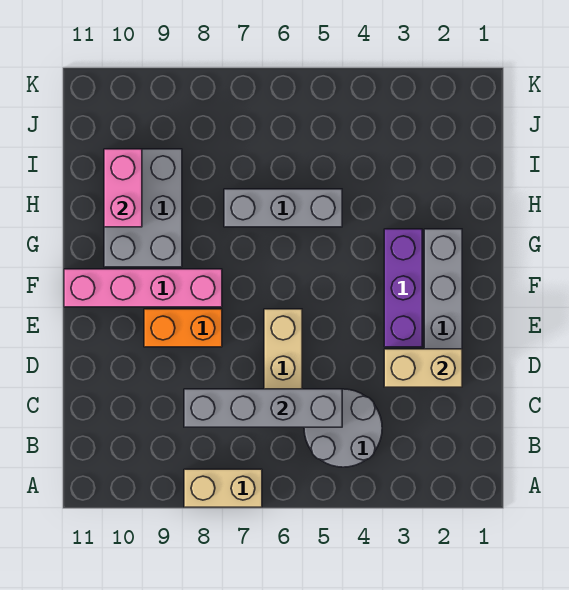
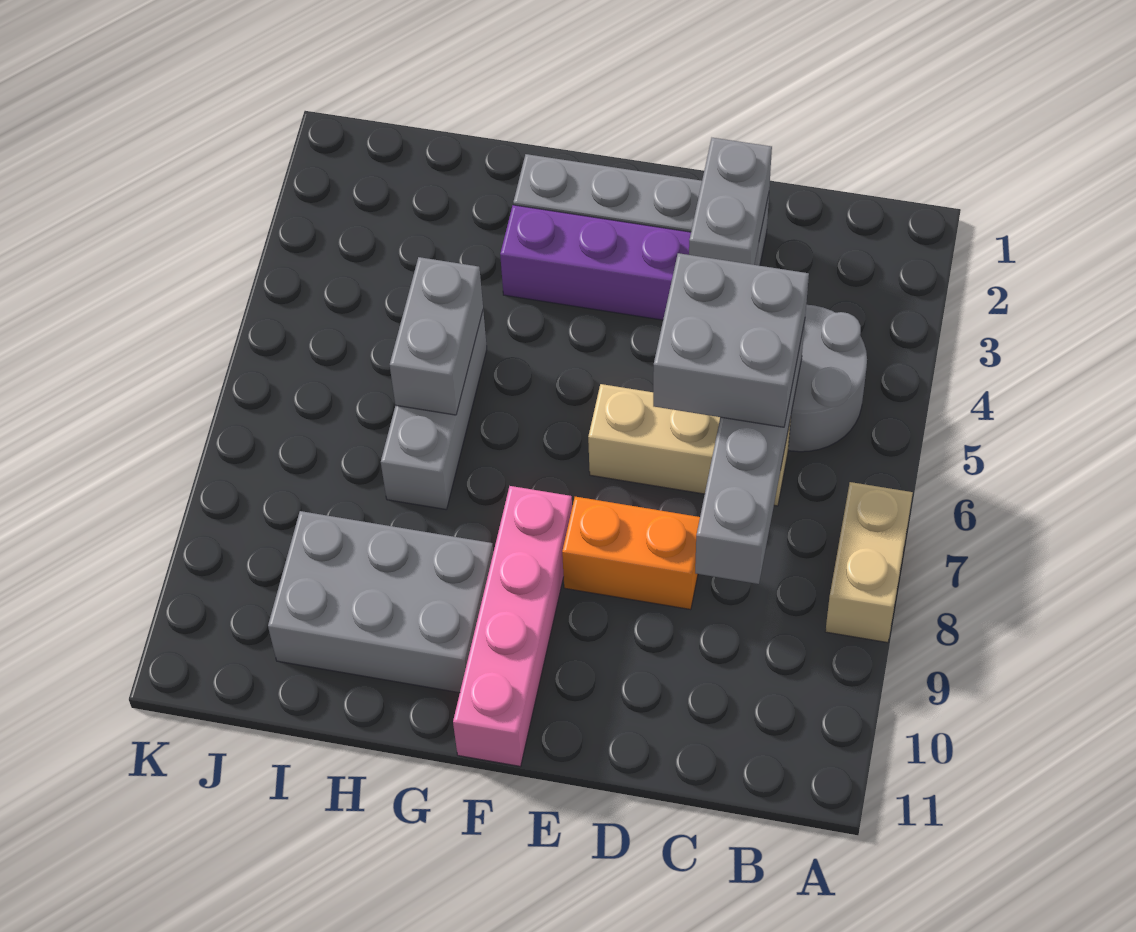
none -> grey brick C5:D6 level 3
tan brick D2:D3 level 2 -> grey brick D2:D3 level 2
orange brick E8:E9 level 1 -> orange brick D8:E8 level 1
none -> grey brick H5:H6 level 2
pink brick H10:I10 level 2 -> none

